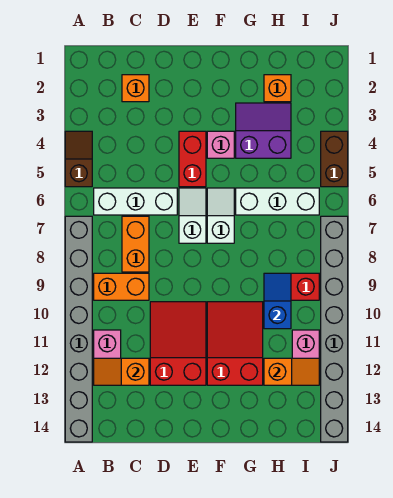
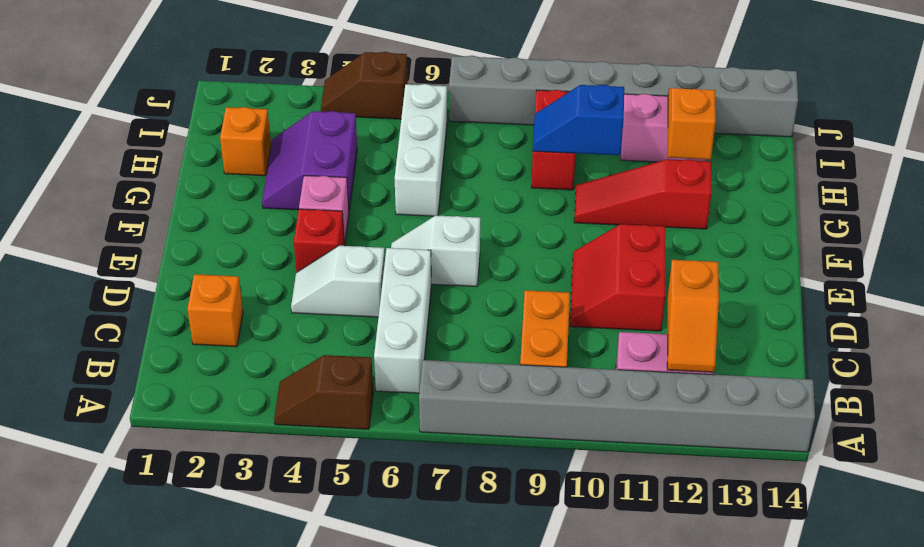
orange brick C7:C8 level 1 -> none
red slope D10:E12 level 1 top 12 -> red slope D10:E11 level 1 top 11
red brick E4:E5 level 1 -> red brick E4 level 1
white slope F6:F7 level 1 top 7 -> white slope D4:D5 level 1 top 5
red slope F10:G12 level 1 top 12 -> red slope G10:G12 level 1 top 12
brown brick J4:J5 level 1 -> brown slope J4:J5 level 1 top 5

